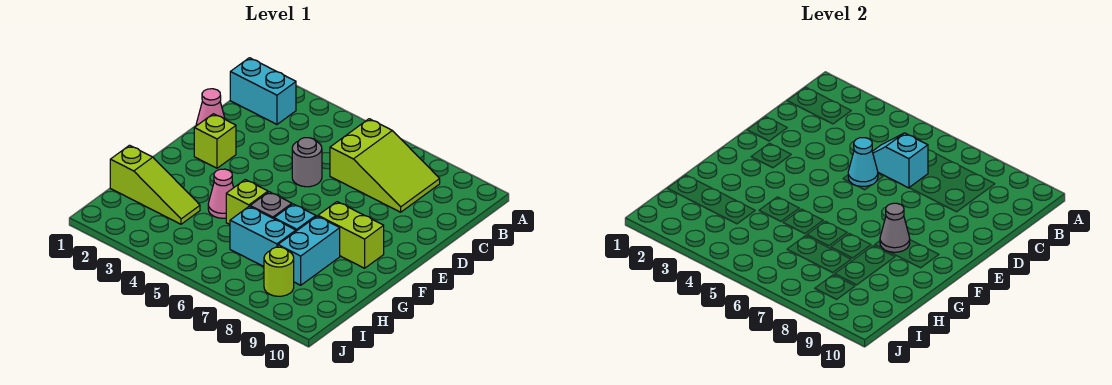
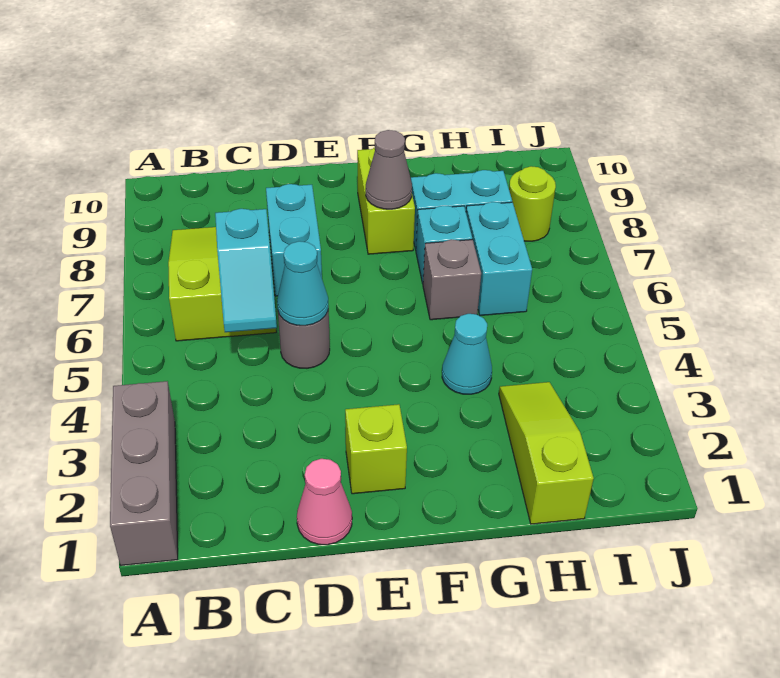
none -> grey brick A1:A3 level 1
cyan brick B1:B2 level 1 -> cyan brick D7:D8 level 1
pink cone G4 level 1 -> cyan cone G4 level 1
lime brick G5 level 1 -> none

